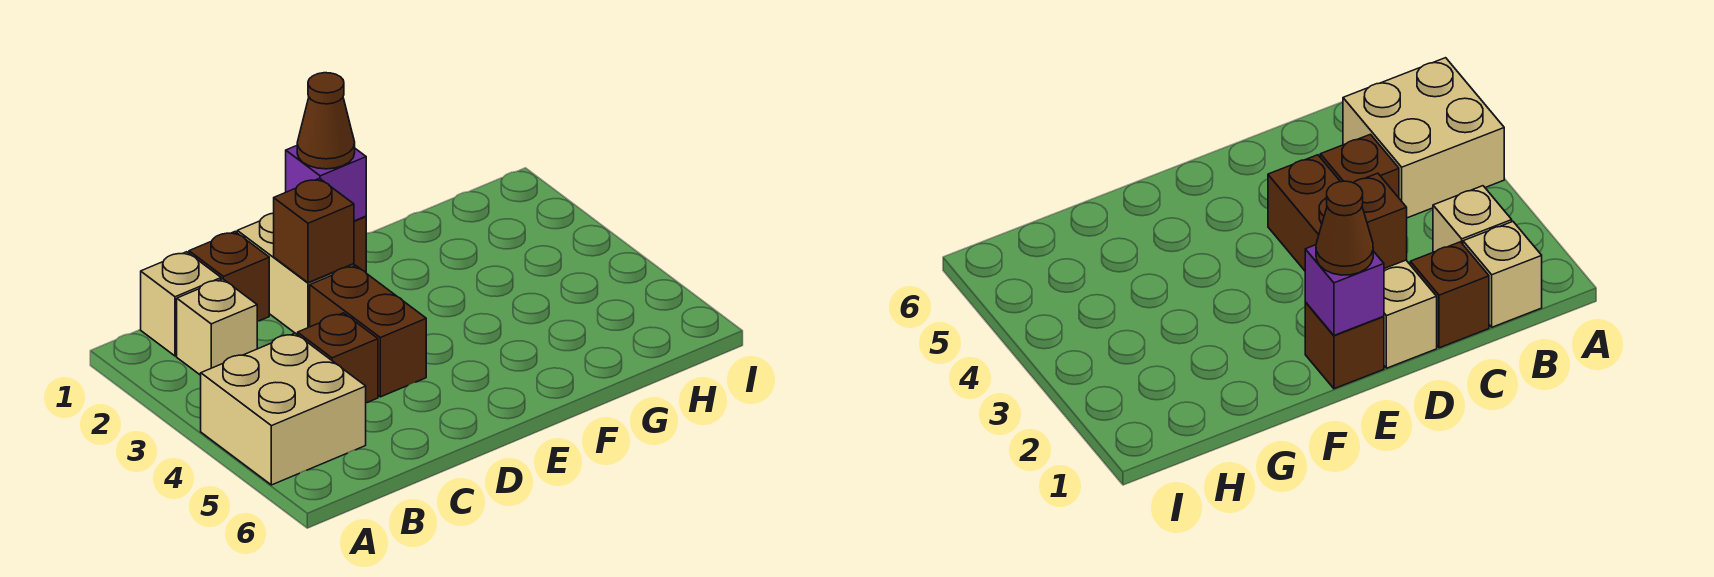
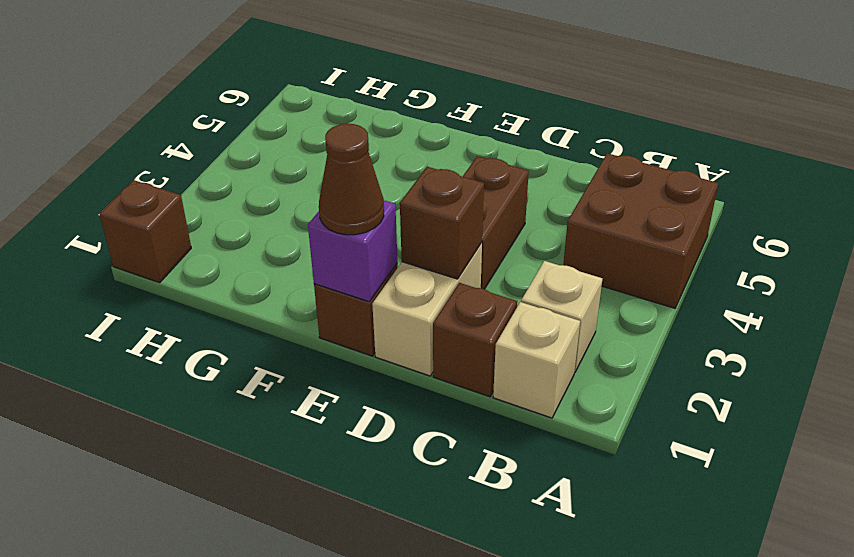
tan brick A4:B5 level 1 -> brown brick A4:B5 level 1
brown brick C4 level 1 -> brown brick I1 level 1

